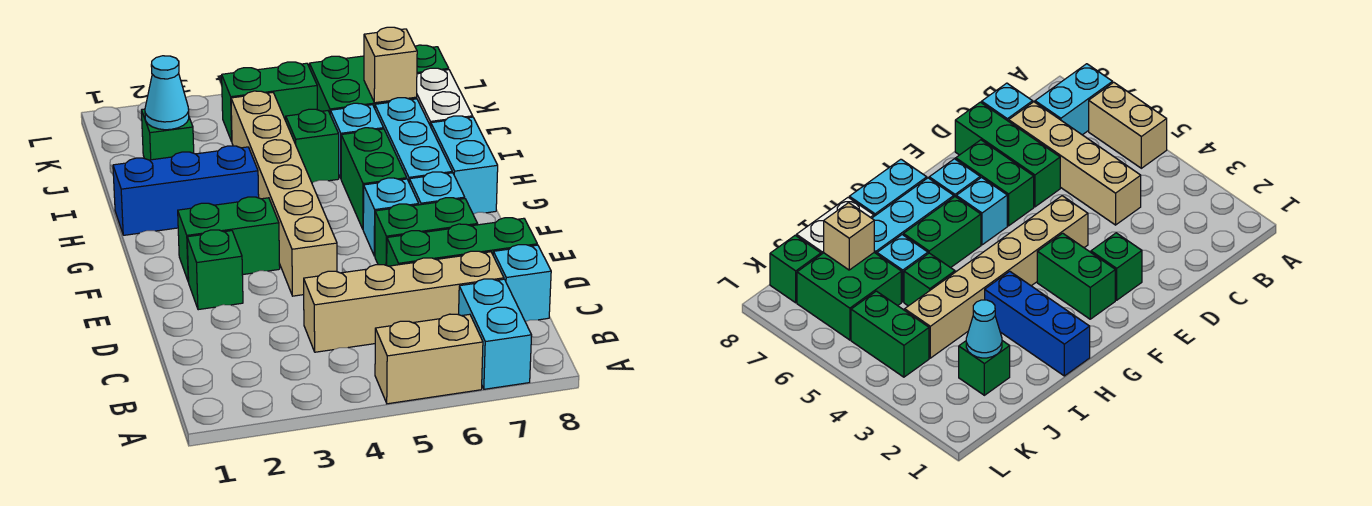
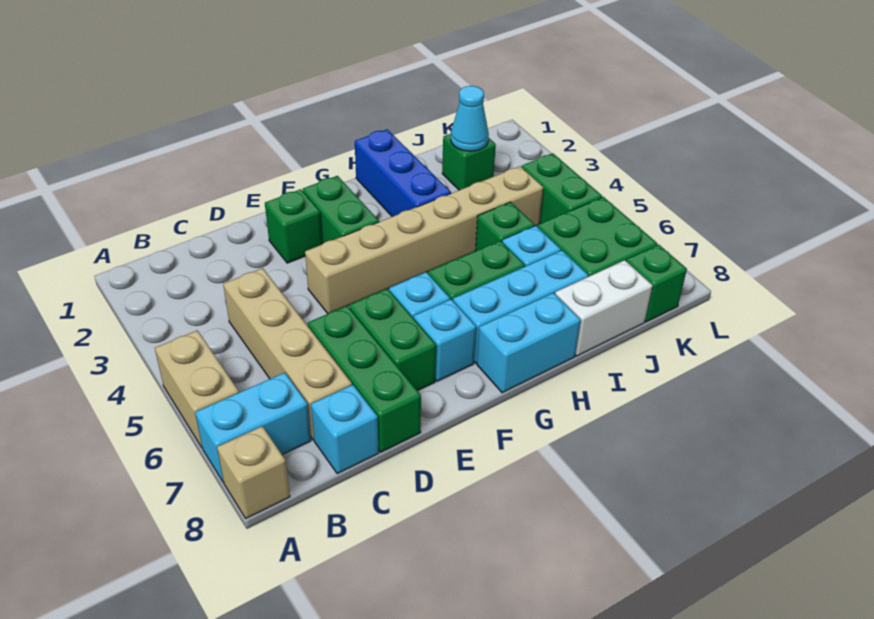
tan brick J7 level 2 -> tan brick A8 level 1

